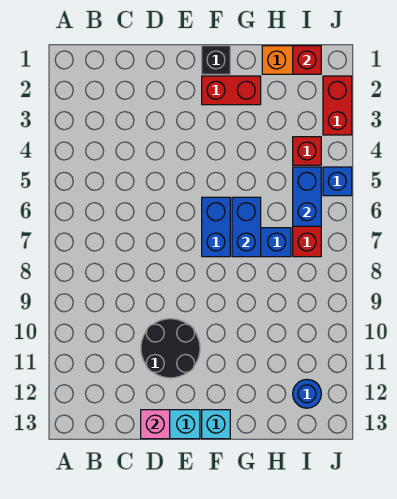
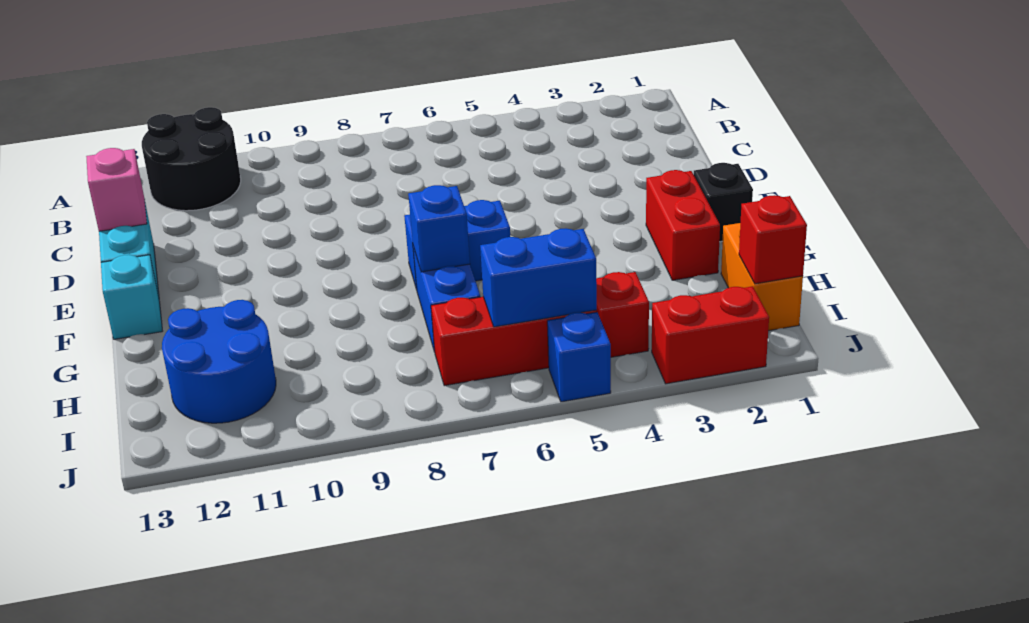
black round brick D10:E11 level 1 -> black round brick A11:B12 level 1
blue brick G6:G7 level 2 -> blue brick G7 level 2
blue round brick I12 level 1 -> blue round brick H11:I12 level 1

